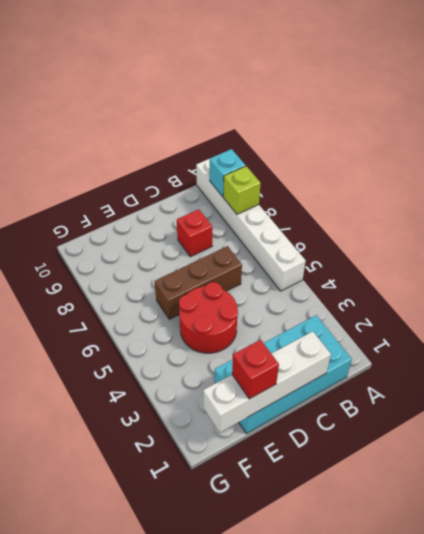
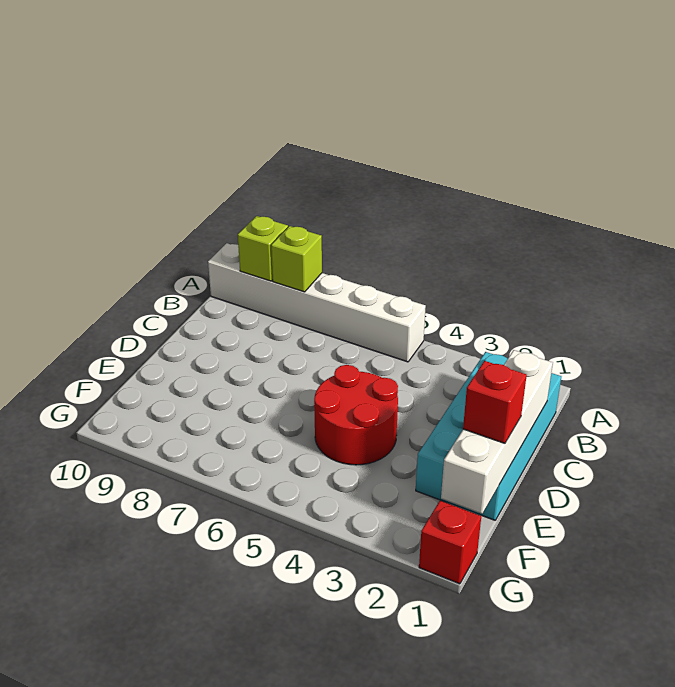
cyan brick A9 level 2 -> lime brick A9 level 2
brown brick C6:E6 level 1 -> none
red brick C8 level 1 -> red brick G1 level 1

